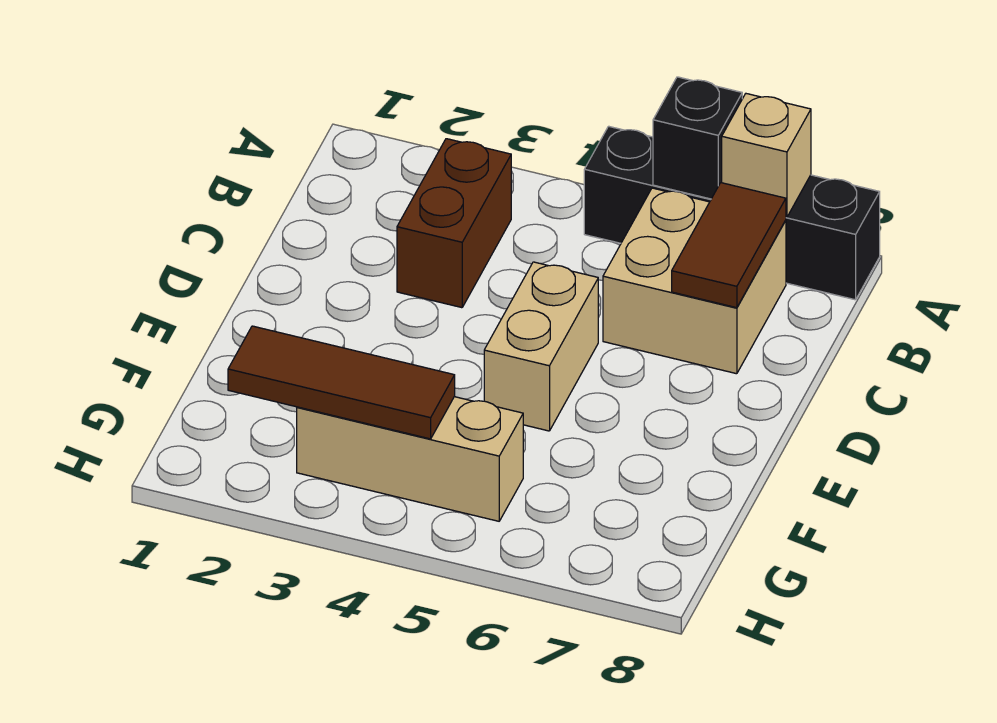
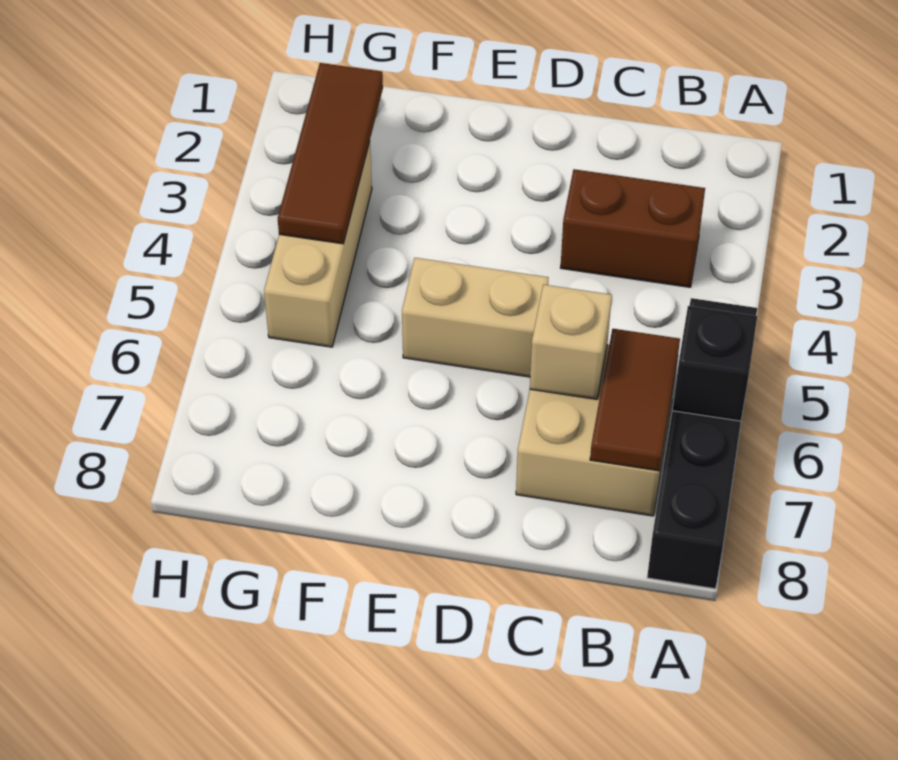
tan brick A7 level 2 -> tan brick C6 level 2
brown tile B7:C7 level 2 -> brown tile B6:B7 level 2

